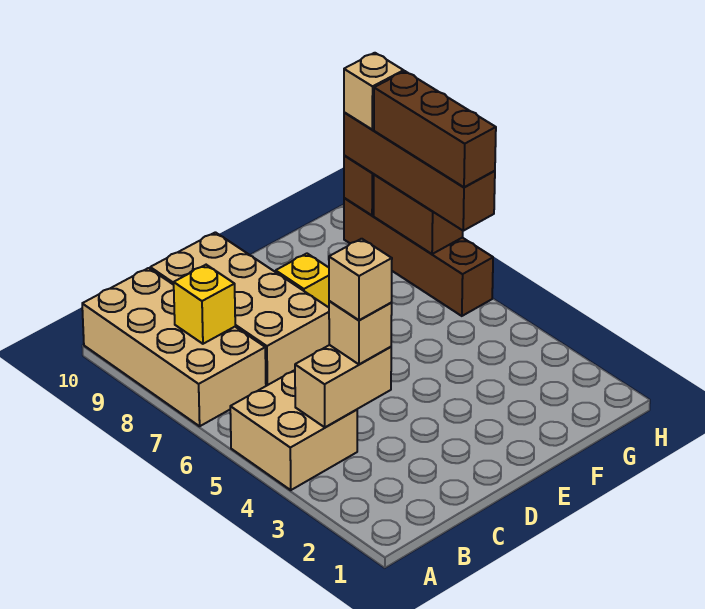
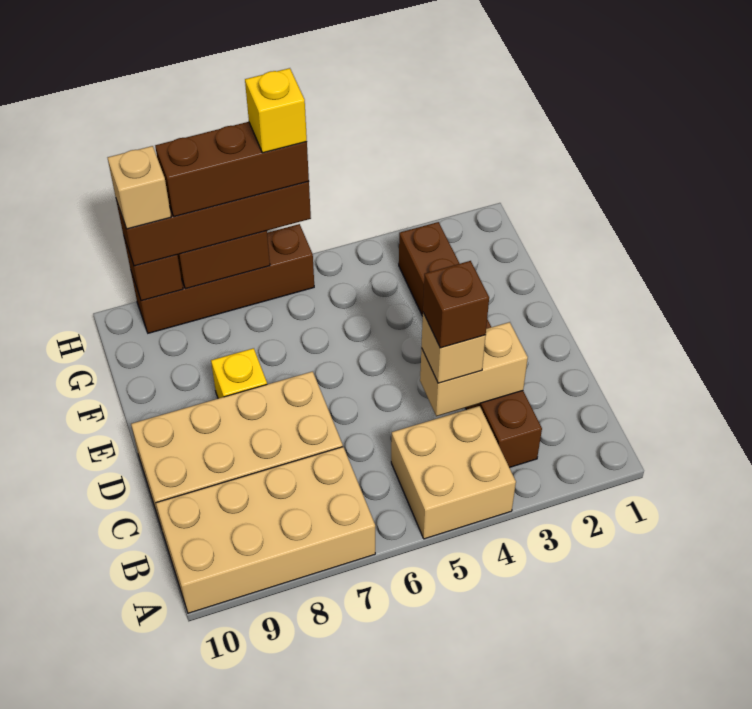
none -> brown brick B3:G3 level 1
tan brick B4:C4 level 2 -> tan brick C3:C4 level 2
yellow brick B8 level 2 -> yellow brick H6 level 5
tan brick C4 level 4 -> brown brick C4 level 4

